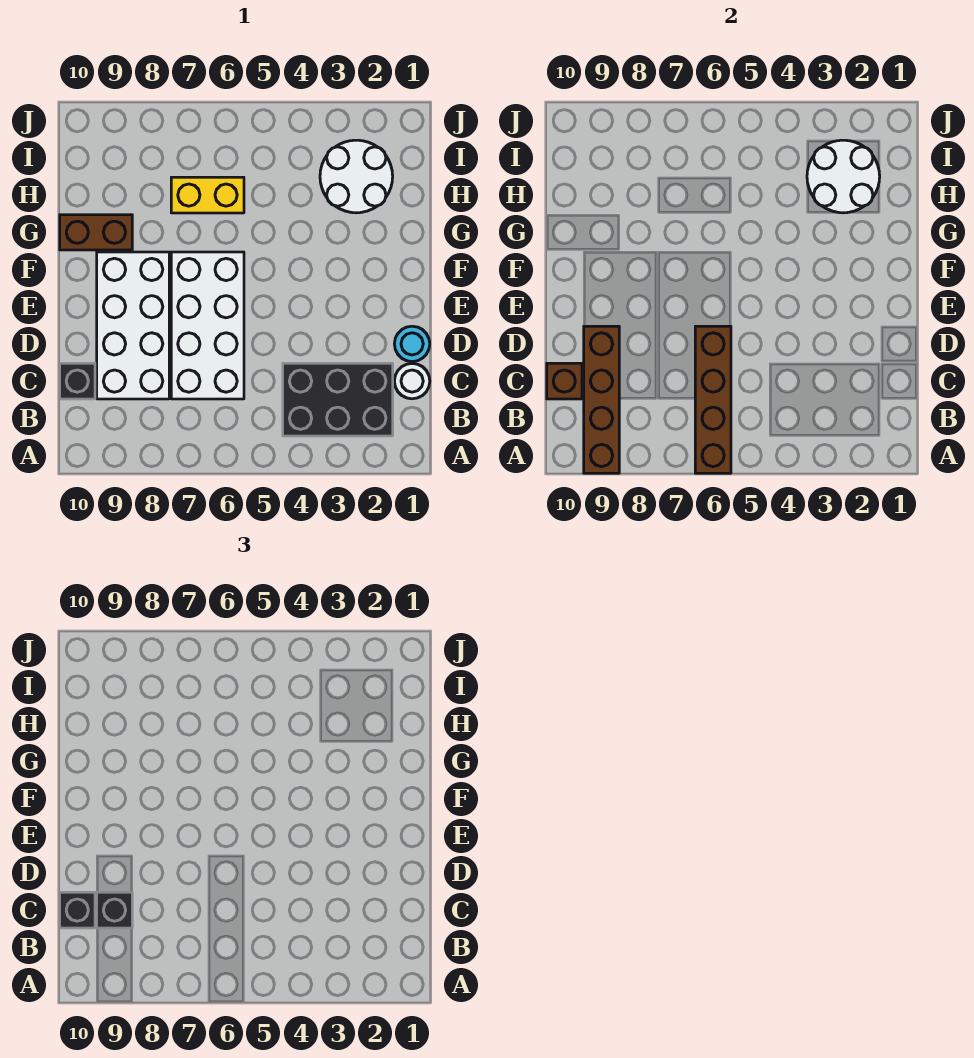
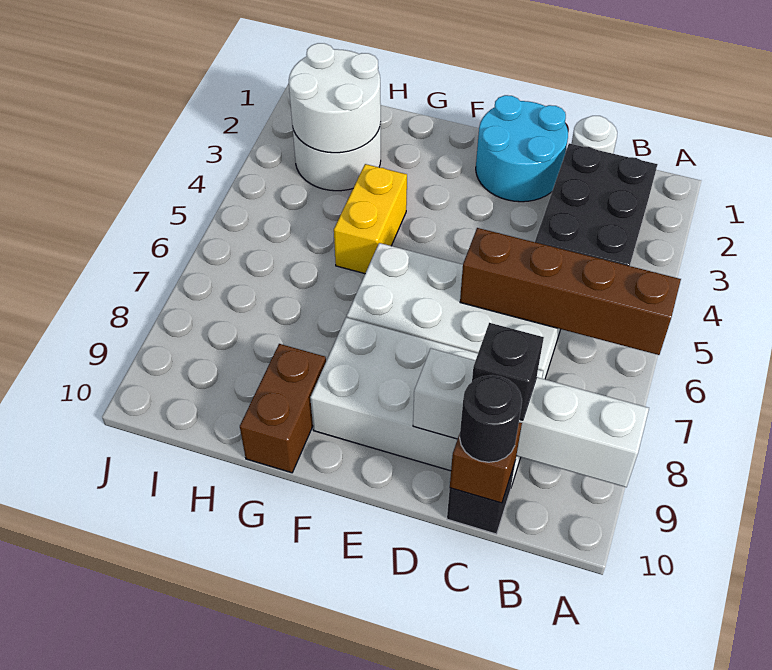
brown brick A9:D9 level 2 -> white brick A9:D9 level 2
black brick C10 level 3 -> black round brick C10 level 3
cyan round brick D1 level 1 -> cyan round brick D1:E2 level 1
yellow brick H6:H7 level 1 -> yellow brick G4:G5 level 1

